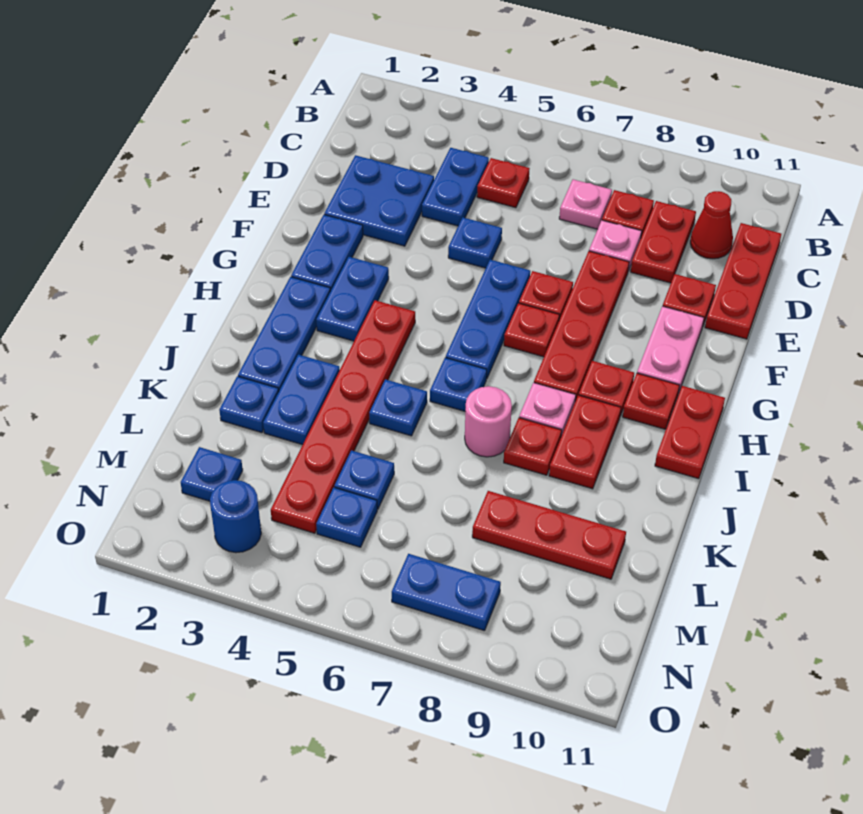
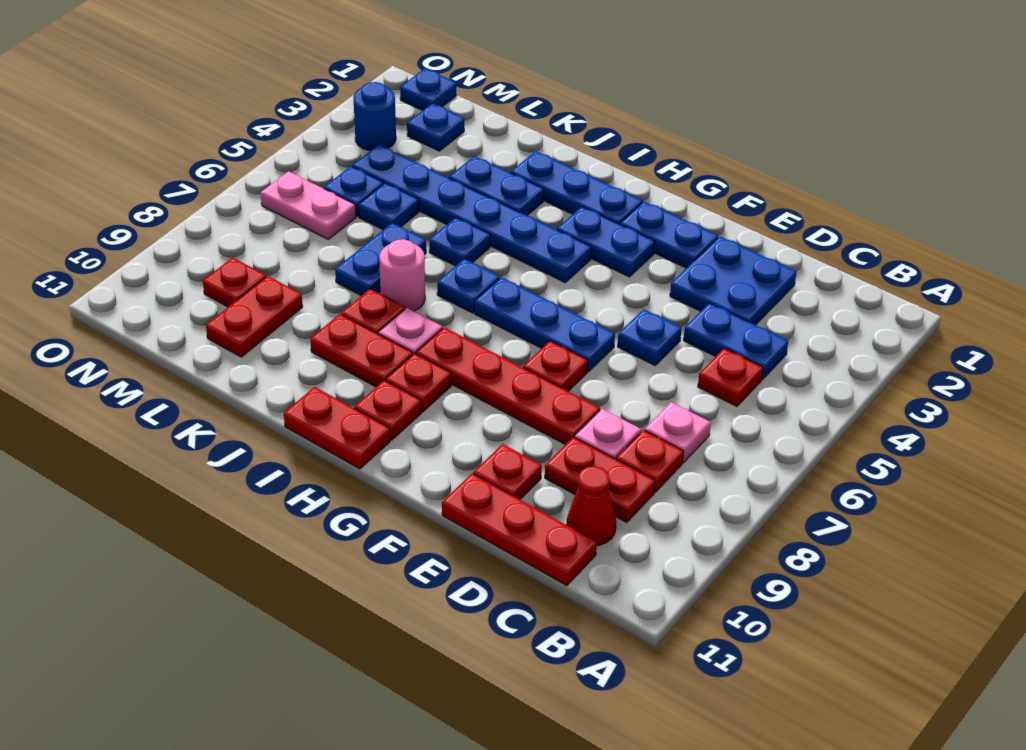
pink plate F10:G10 level 1 -> pink plate M6:N6 level 1
red plate G7 level 1 -> red plate M9 level 1
red plate H4:M4 level 1 -> blue plate H4:M4 level 1
blue plate K2 level 1 -> blue plate N1 level 1
red plate L8:L10 level 1 -> red plate L9:L10 level 1
blue plate N7:N8 level 1 -> blue plate K6:K7 level 1

